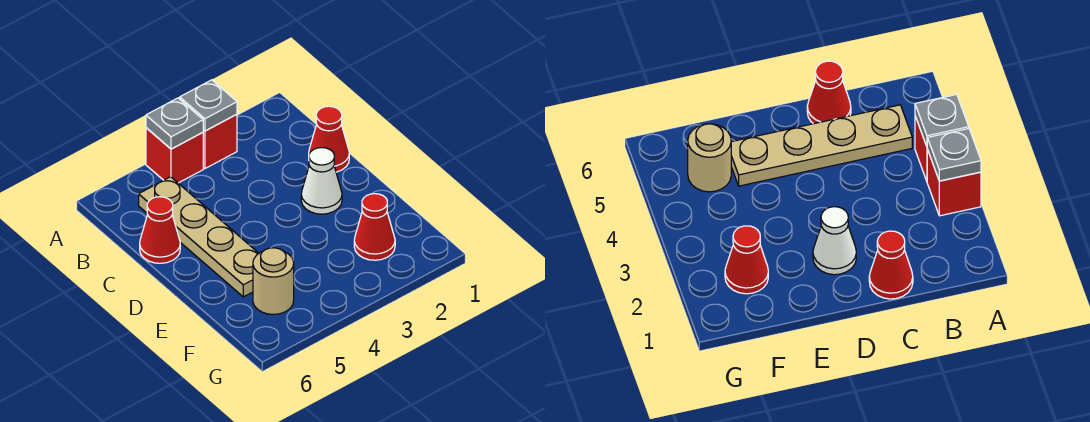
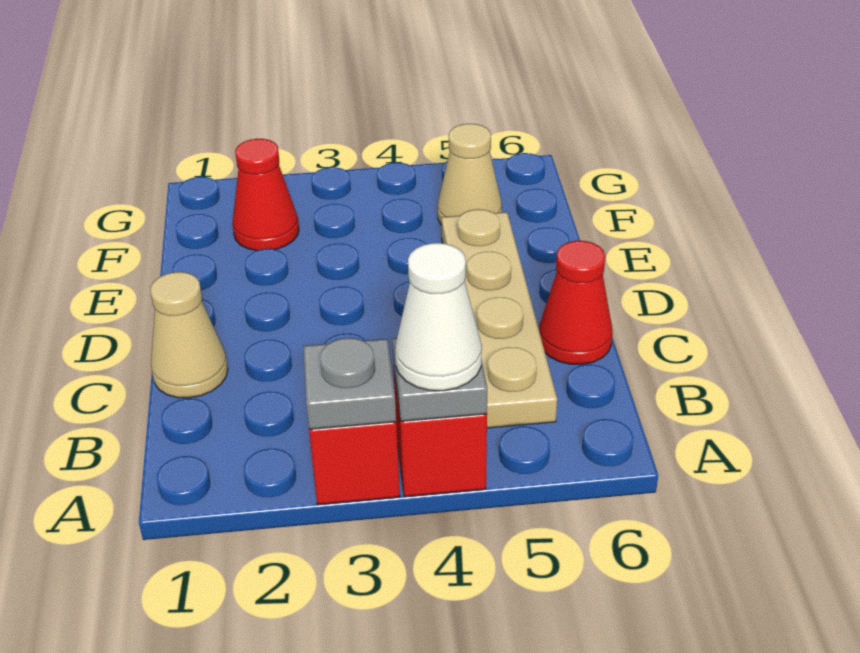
red cone C1 level 1 -> tan cone C1 level 1
white cone D2 level 1 -> white cone A4 level 3
tan round brick F5 level 1 -> tan cone F5 level 1

